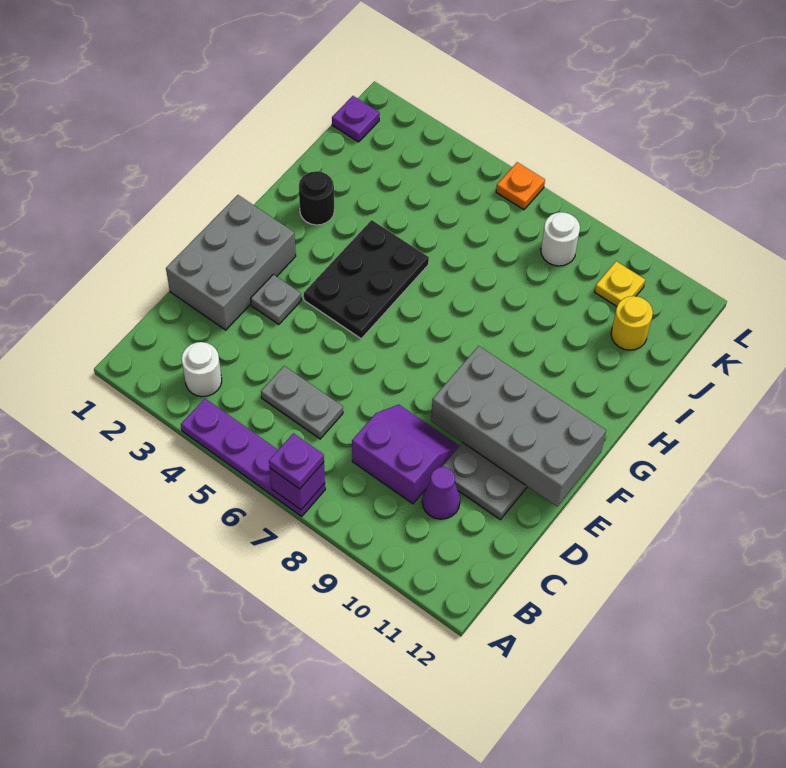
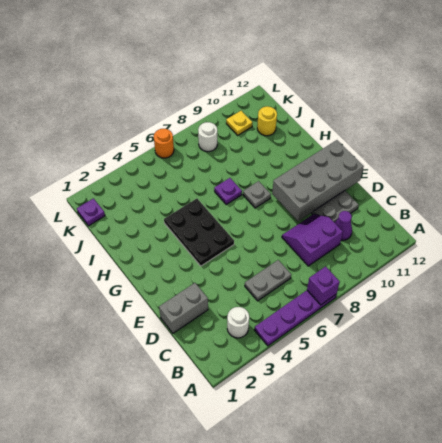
purple plate A7 level 3 -> purple plate H7 level 1
grey brick D1:F2 level 1 -> grey brick D1:D2 level 1
grey plate E3 level 1 -> grey plate G8 level 1
black round brick H2 level 1 -> none
orange plate L6 level 1 -> orange round brick L6 level 1

